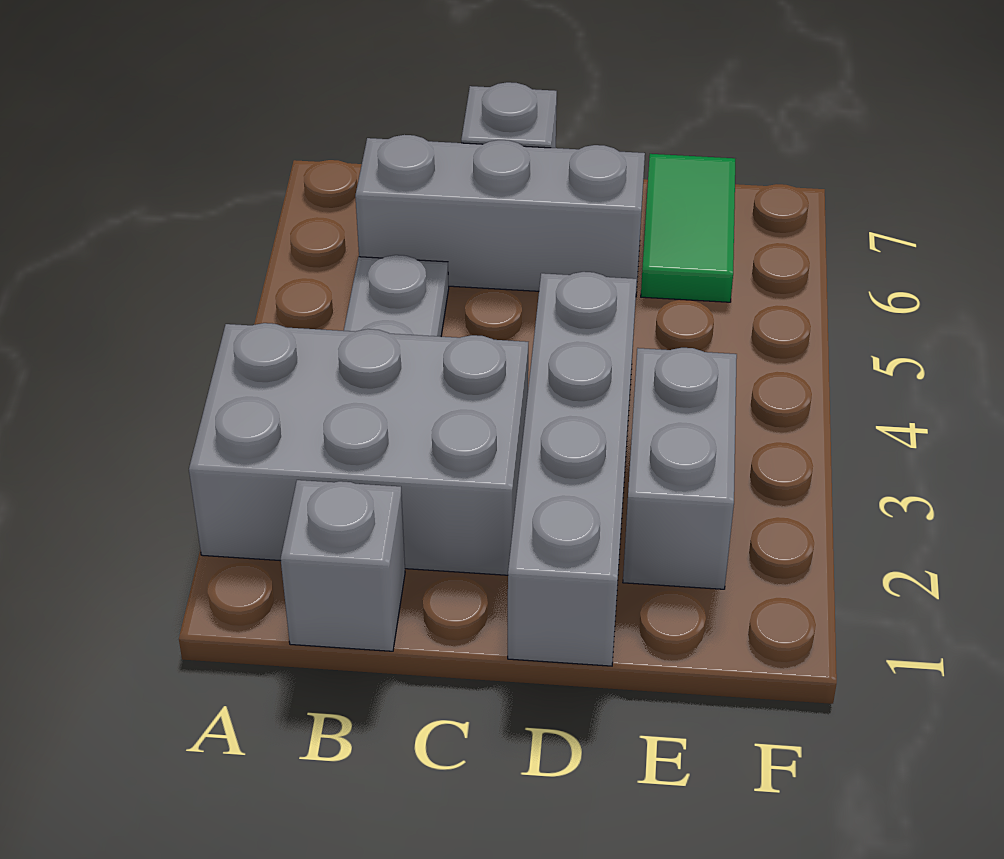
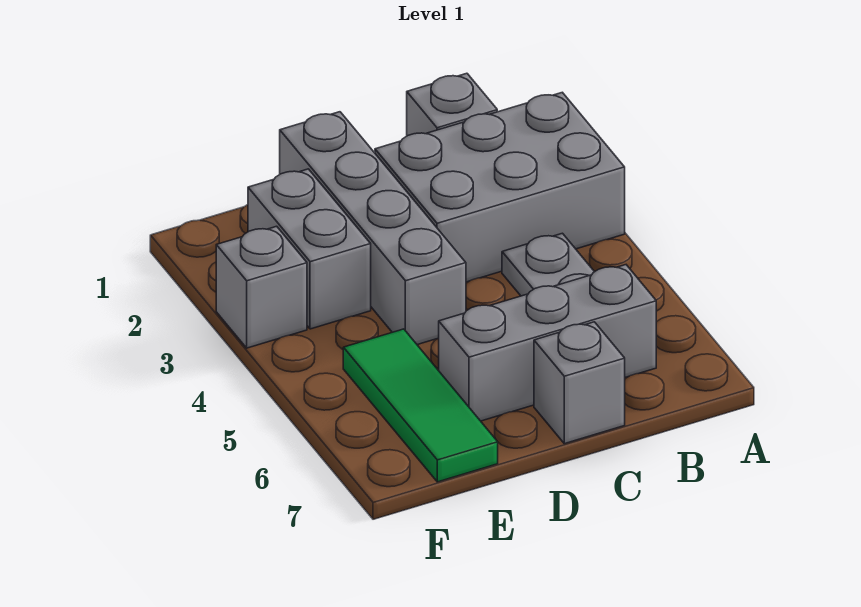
green tile E6:E7 level 1 -> green tile E5:E7 level 1
none -> grey brick F3 level 1

